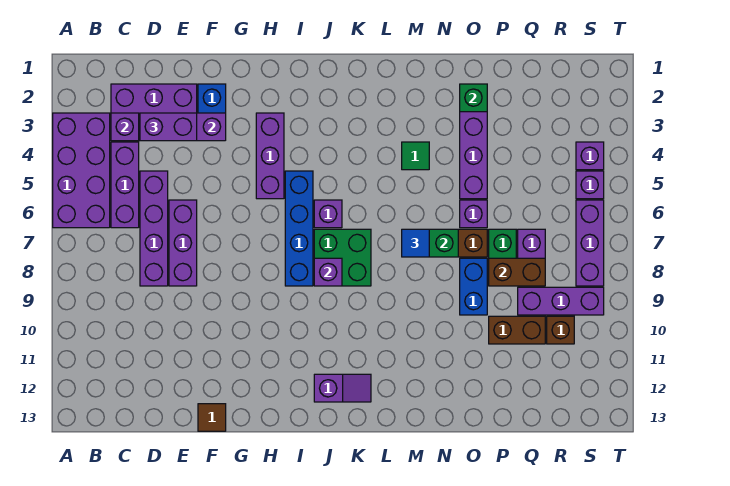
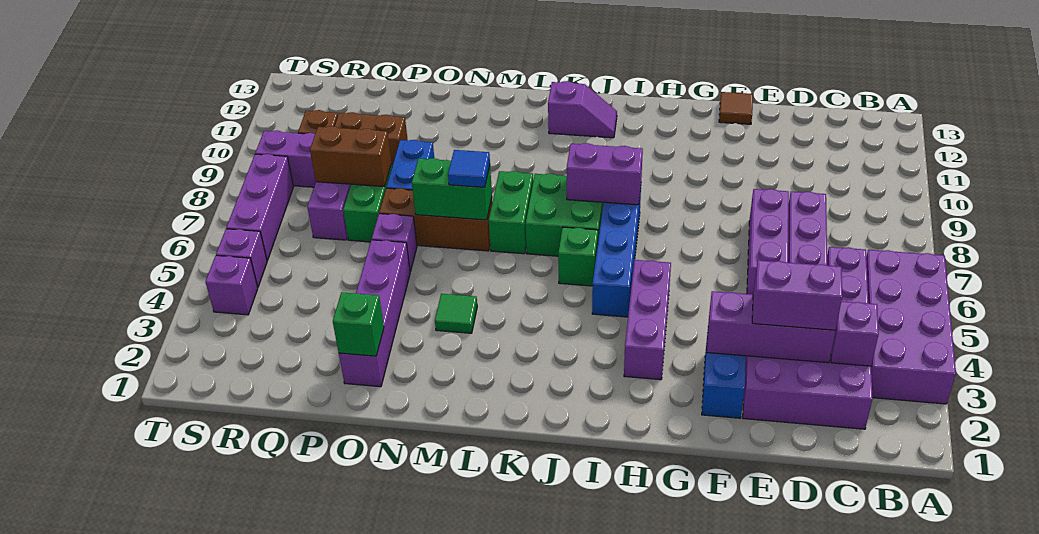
purple brick J6 level 1 -> green brick J6 level 1
purple brick J8 level 2 -> purple brick I8:J8 level 2
purple slope J12:K12 level 1 top J -> purple slope J12:K12 level 1 top K
none -> green brick L7:L8 level 1

